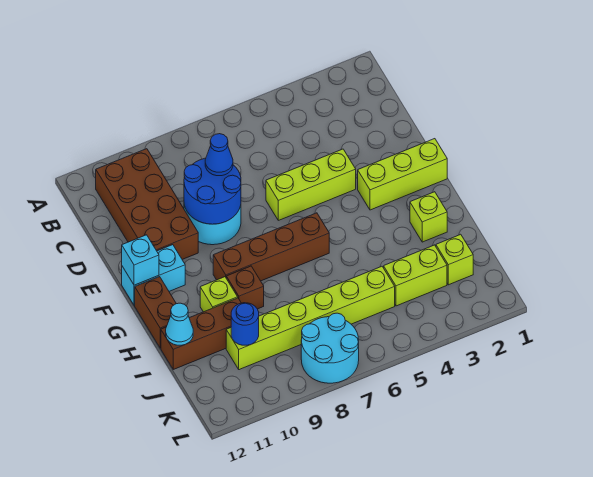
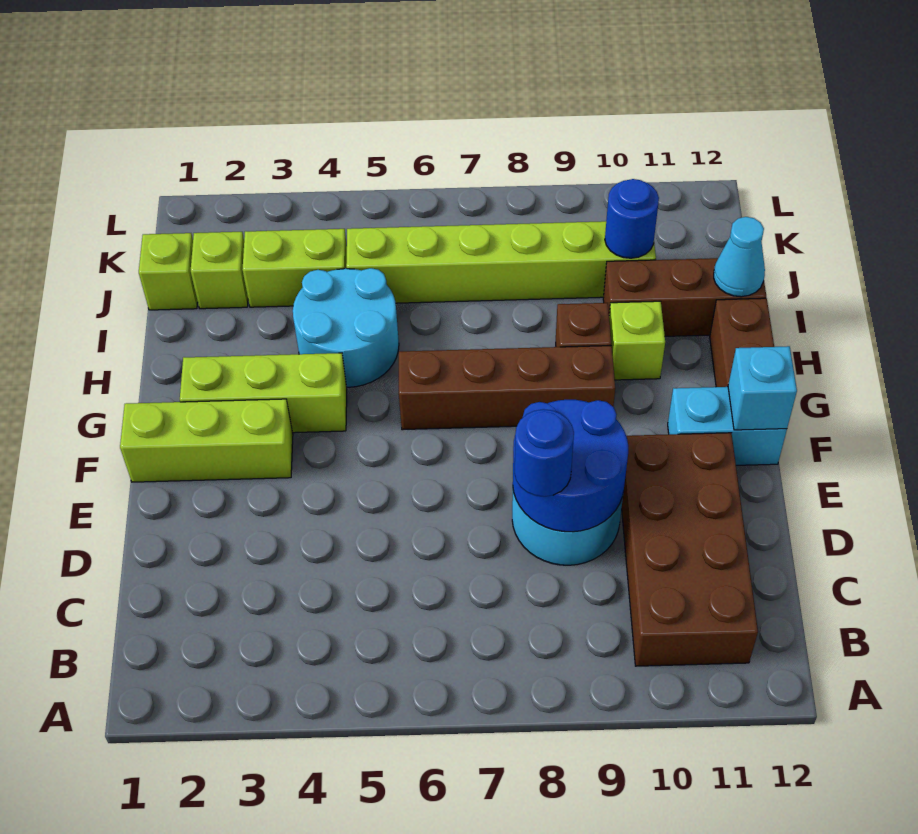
blue cone D8 level 3 -> blue round brick D8 level 3
lime brick E4:E6 level 1 -> lime brick G2:G4 level 1
lime brick H2 level 1 -> lime brick J1 level 1
cyan round brick K7:L8 level 1 -> cyan round brick H4:I5 level 1

